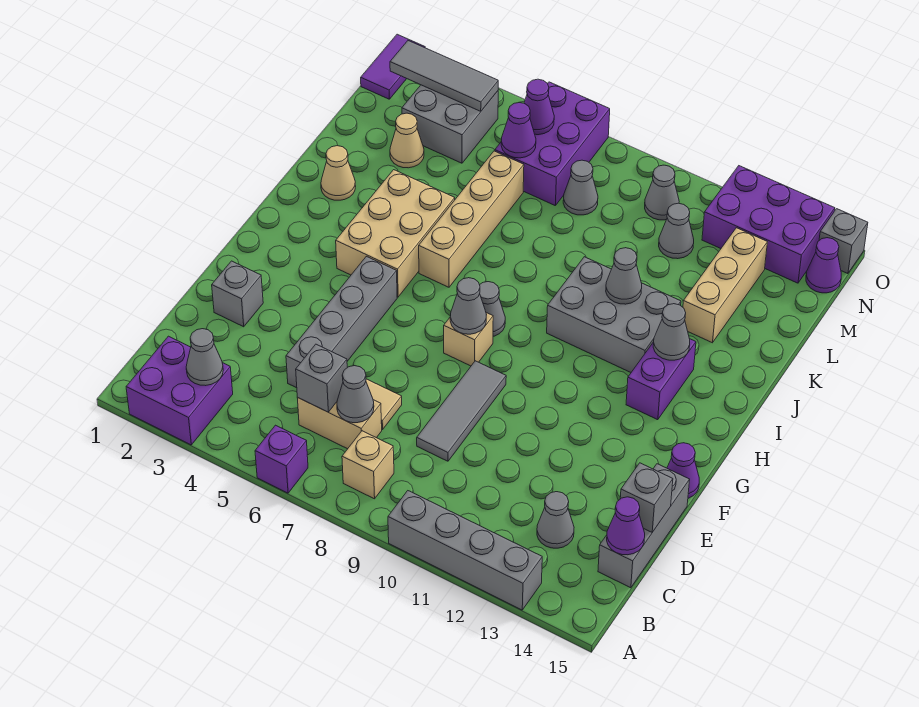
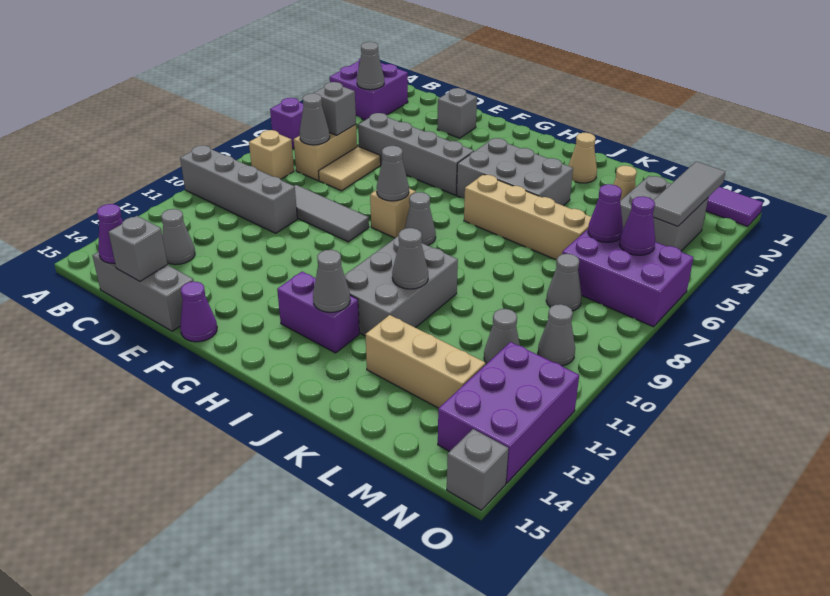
grey brick A10:A13 level 1 -> grey brick A10:D10 level 1
tan brick H4:J5 level 1 -> grey brick H4:J5 level 1
purple cone N15 level 1 -> none

